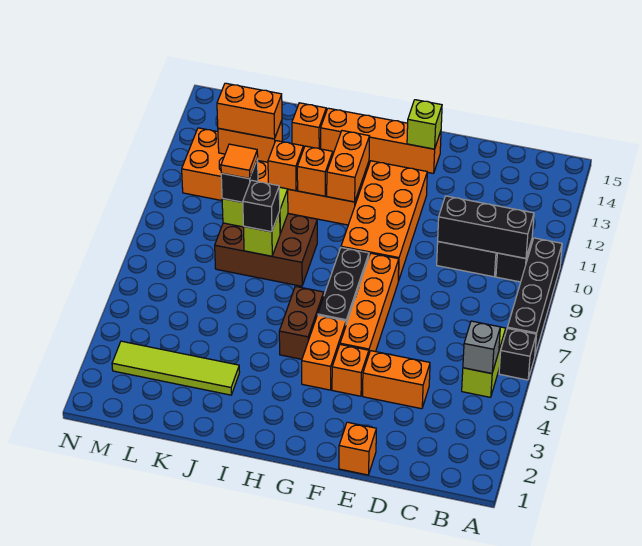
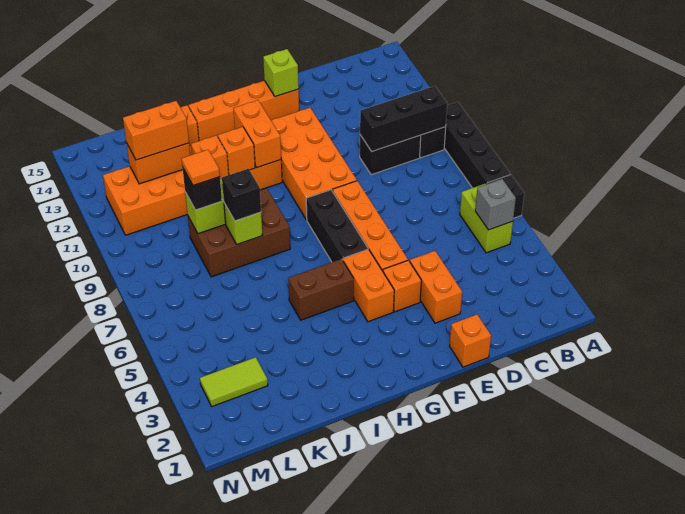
orange brick D4:E4 level 1 -> orange brick E3:E4 level 1
brown brick H5:H6 level 1 -> brown brick H5:I5 level 1
lime tile J3:M3 level 1 -> lime tile L3:M3 level 1

